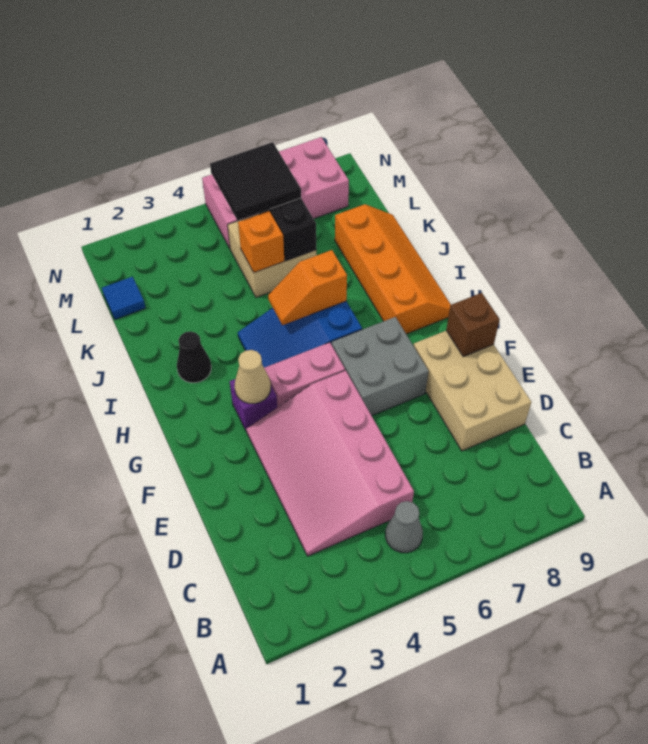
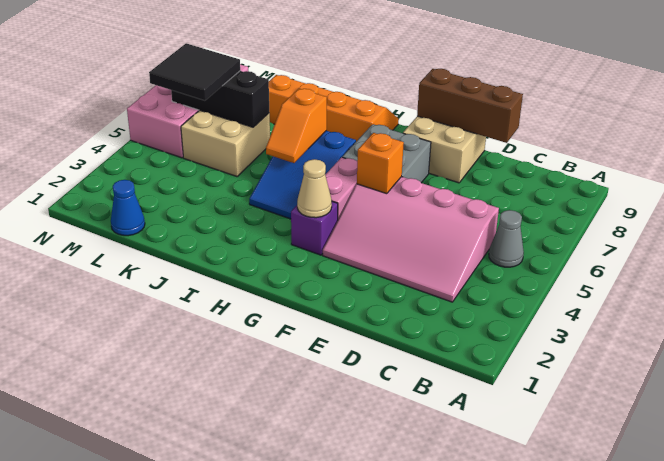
tan brick D8:F9 level 1 -> tan brick E8:F9 level 1
brown brick F9 level 2 -> brown brick D9:F9 level 2
black cone I2 level 1 -> none
orange brick K5 level 2 -> orange brick F5 level 2
blue tile L1 level 1 -> blue cone L1 level 1

